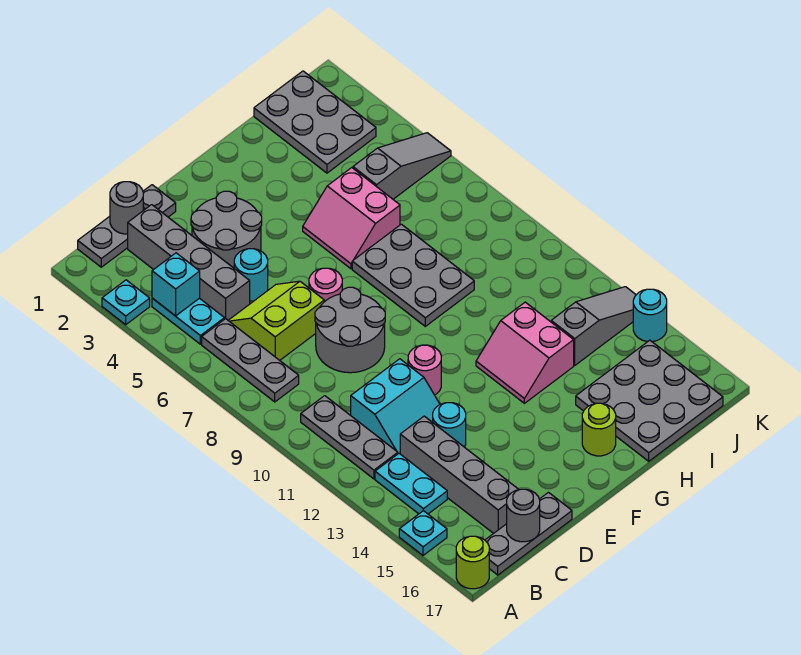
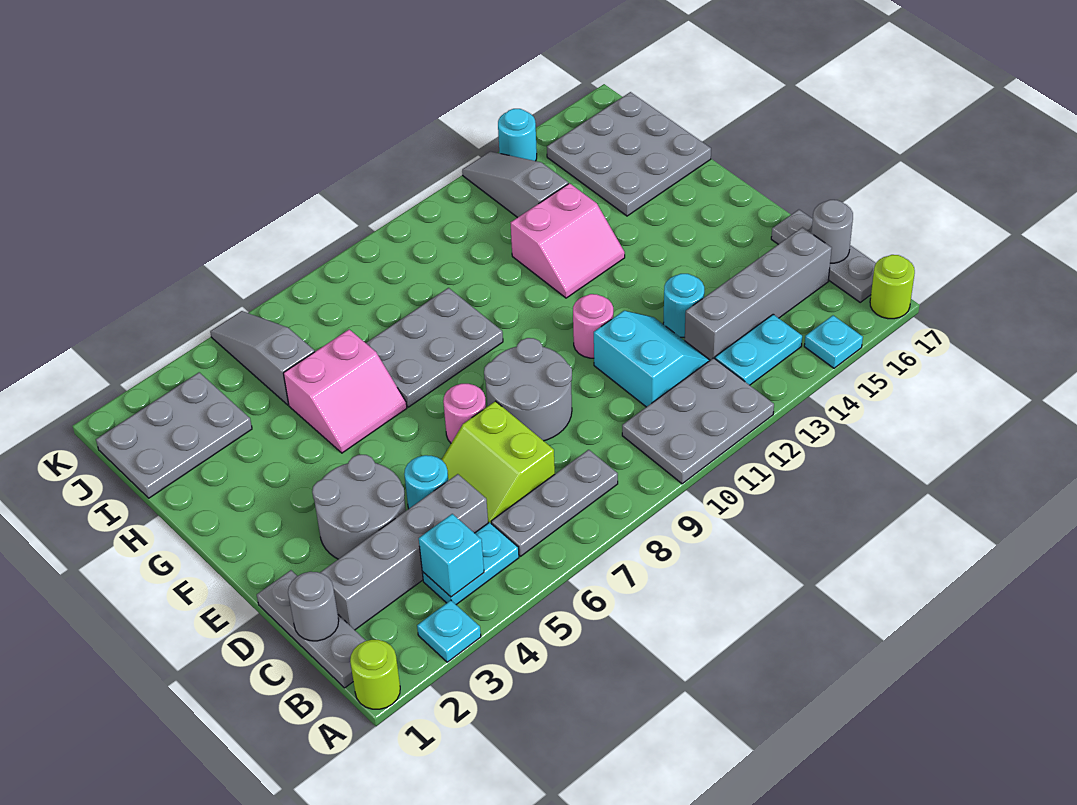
grey plate B10:B12 level 1 -> grey plate A10:B12 level 1
lime round brick G16 level 1 -> lime round brick A1 level 1

